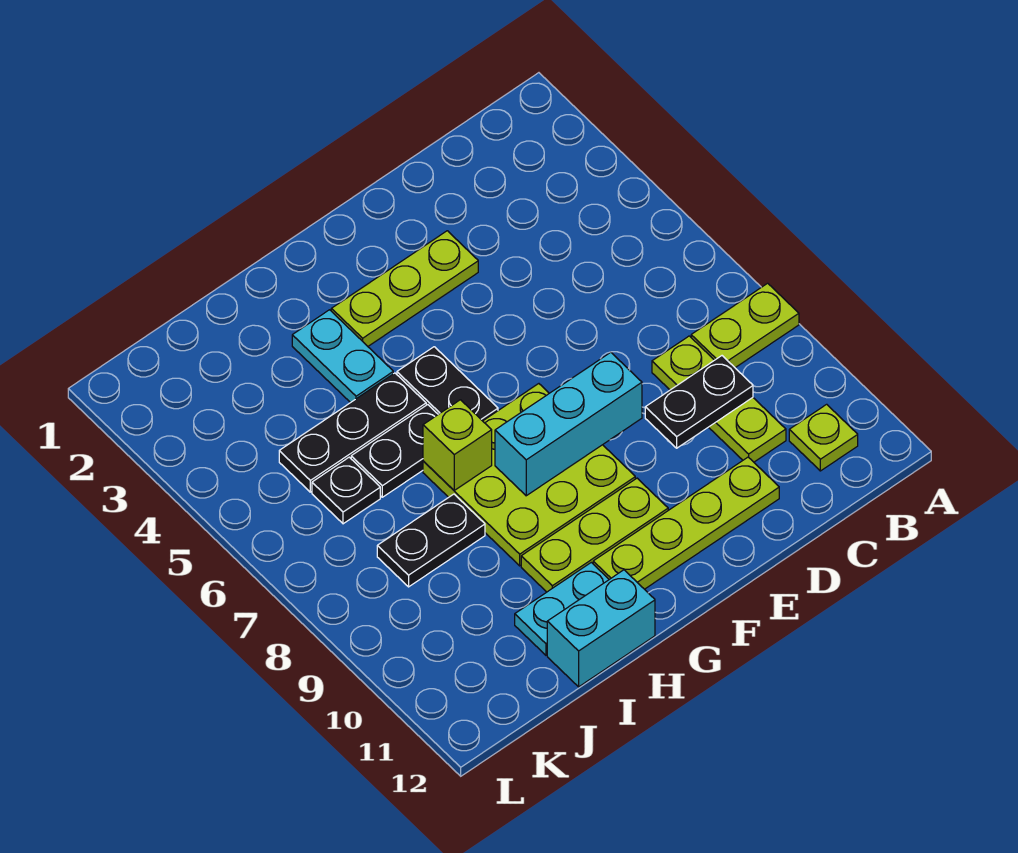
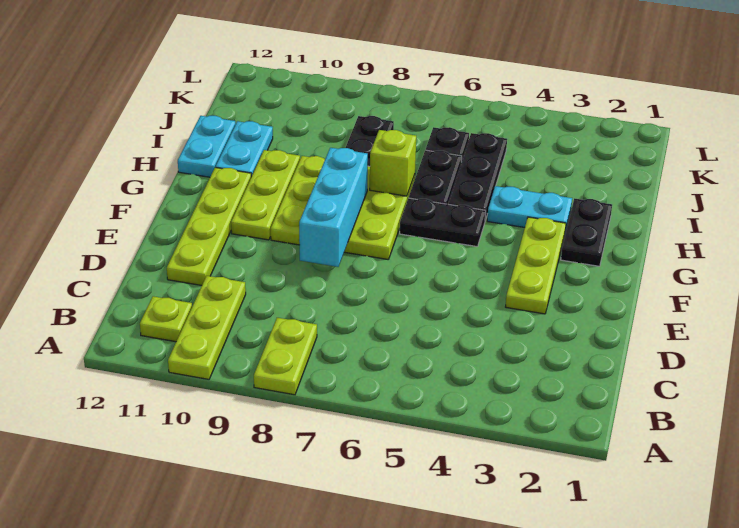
lime plate C8:C10 level 1 -> lime plate A10:C10 level 1
black plate C9:D9 level 2 -> black plate G2:H2 level 1
cyan brick H12:I12 level 1 -> cyan plate H12:I12 level 1

